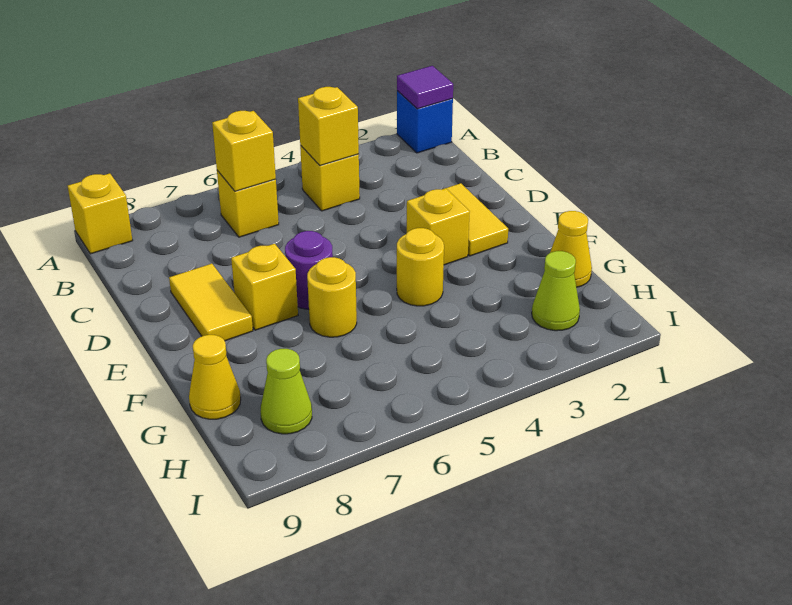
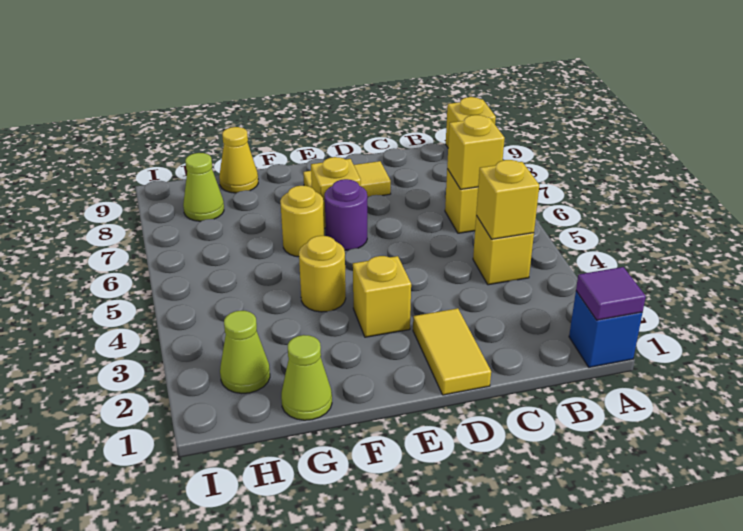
yellow tile D2:E2 level 1 -> yellow tile D1:D2 level 1
yellow cone G1 level 1 -> lime cone G1 level 1

